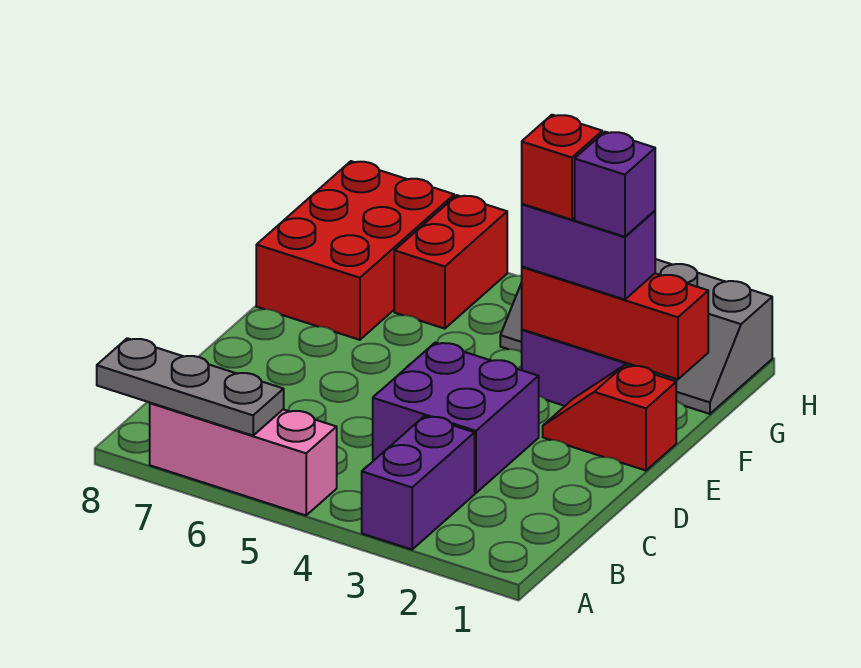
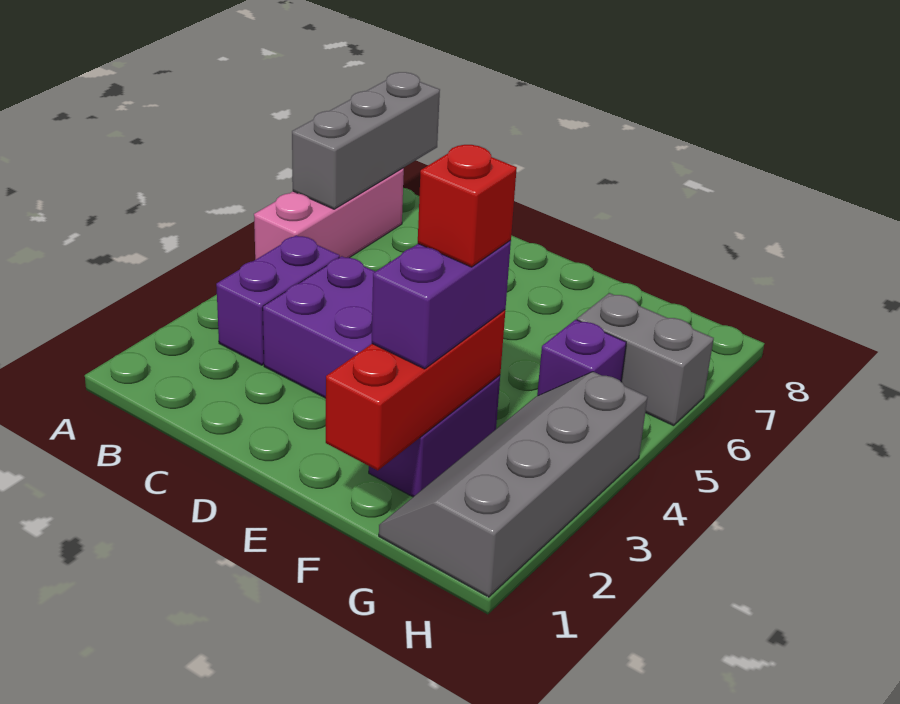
purple brick A3:B3 level 1 -> purple brick B3:B4 level 1
grey plate A6:A8 level 2 -> grey brick A6:A8 level 2
red slope E1:E2 level 1 top 1 -> none
purple brick F2 level 4 -> purple brick G5 level 1
red brick F7:H8 level 1 -> none
red brick G6:H6 level 1 -> grey brick G6:H6 level 1

